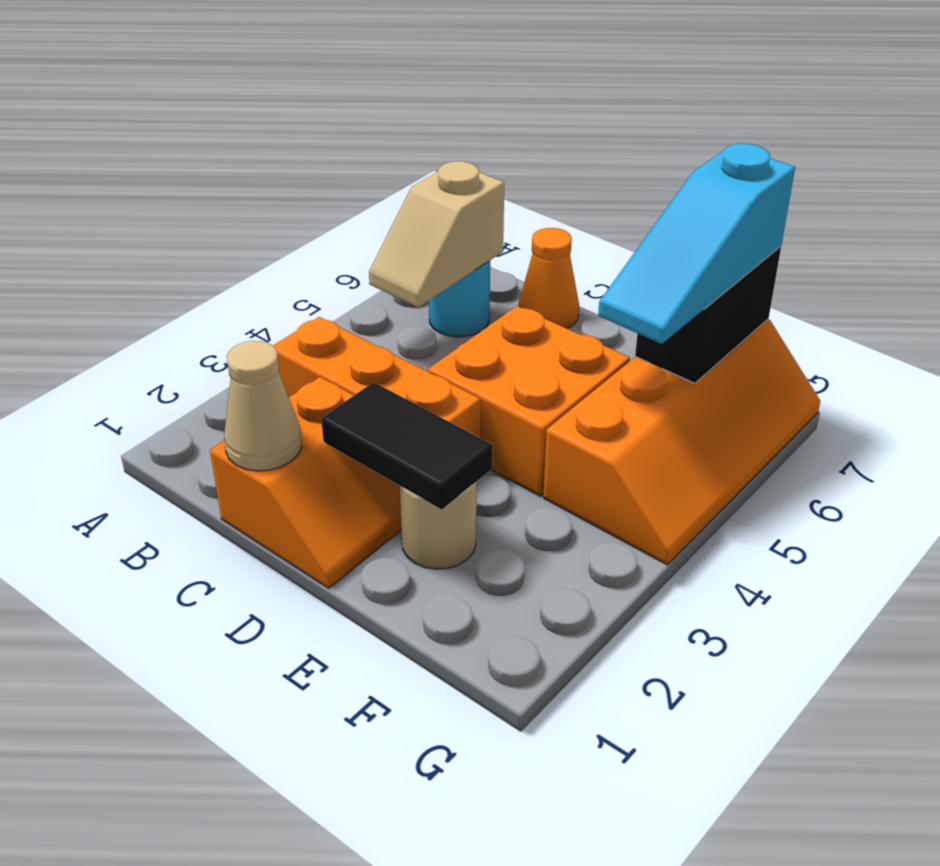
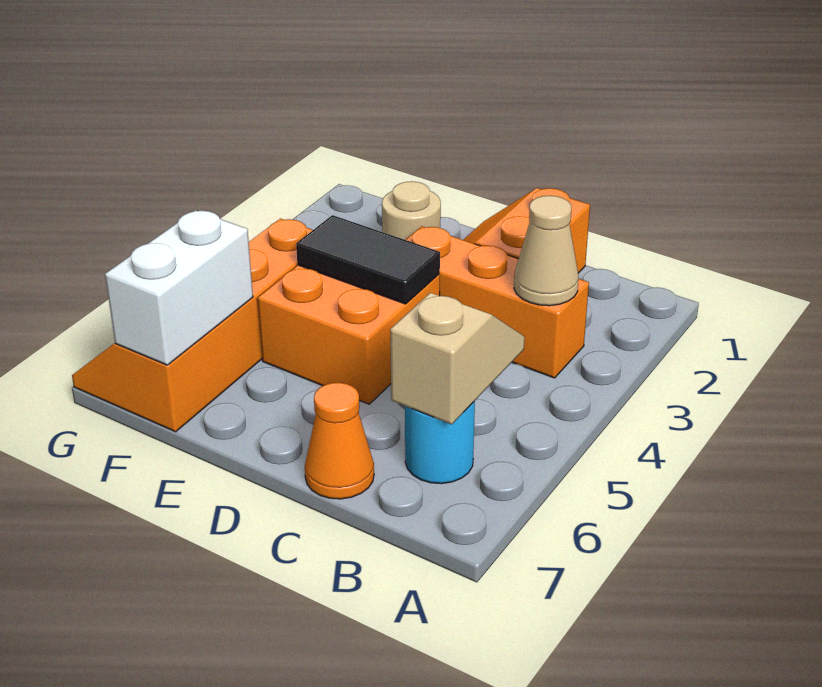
tan cone C1 level 2 -> tan cone B3 level 2
black tile D2:E2 level 2 -> black tile D4:E4 level 2
cyan slope F5:F7 level 3 top 7 -> none
black brick F6:F7 level 2 -> white brick F6:F7 level 2

